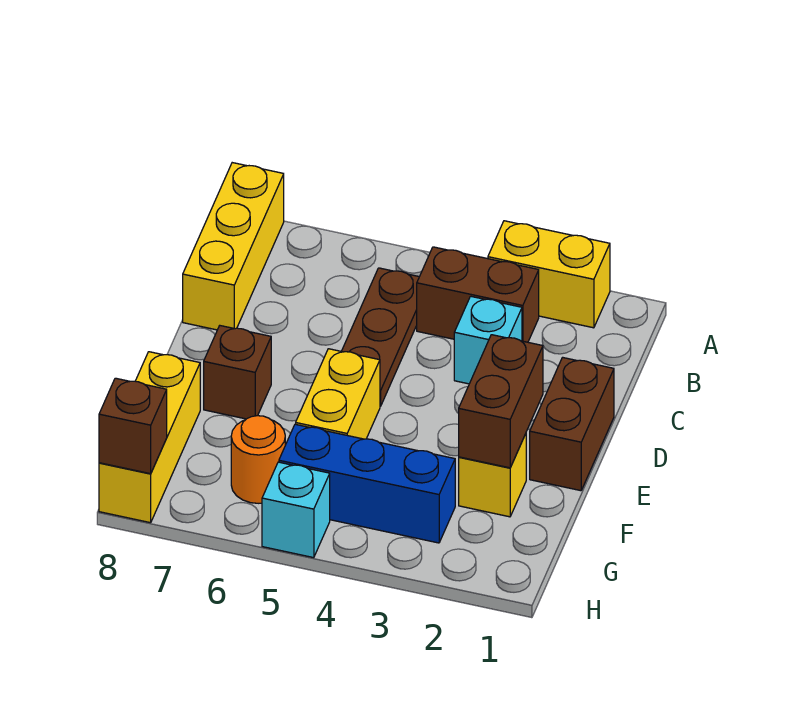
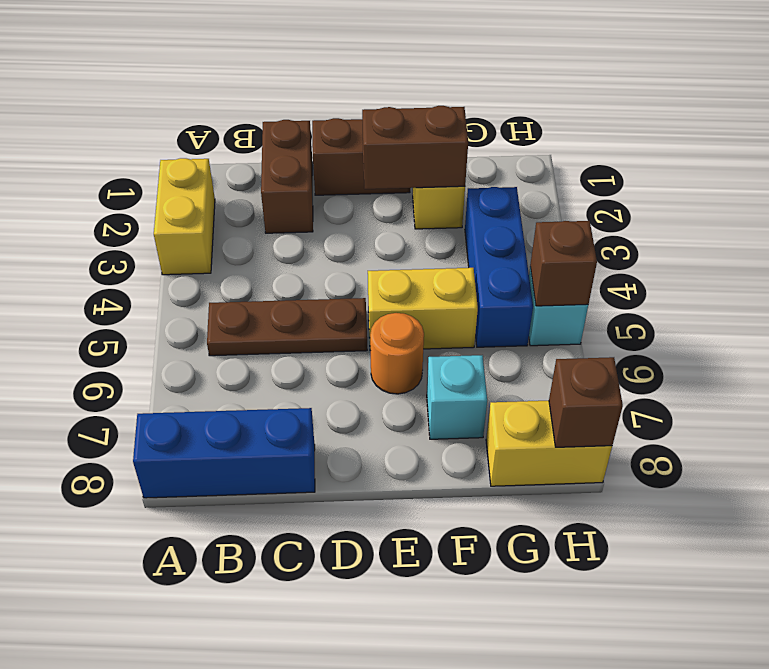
yellow brick A8:C8 level 1 -> blue brick A8:C8 level 1
brown brick B3:B4 level 1 -> brown brick C1:C2 level 1
cyan brick C3 level 1 -> cyan brick F7 level 1
brown brick E7 level 1 -> brown brick H5 level 2
yellow brick F8:H8 level 1 -> yellow brick G8:H8 level 1
orange round brick G6 level 1 -> orange round brick E6 level 1

